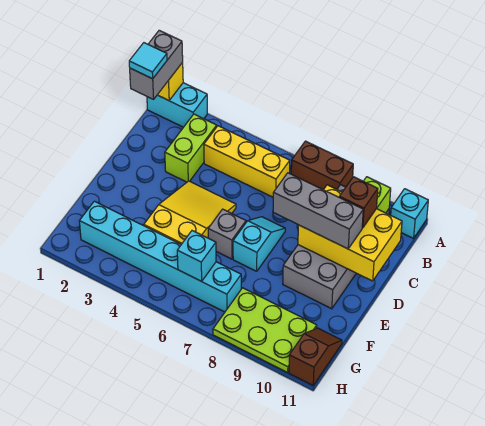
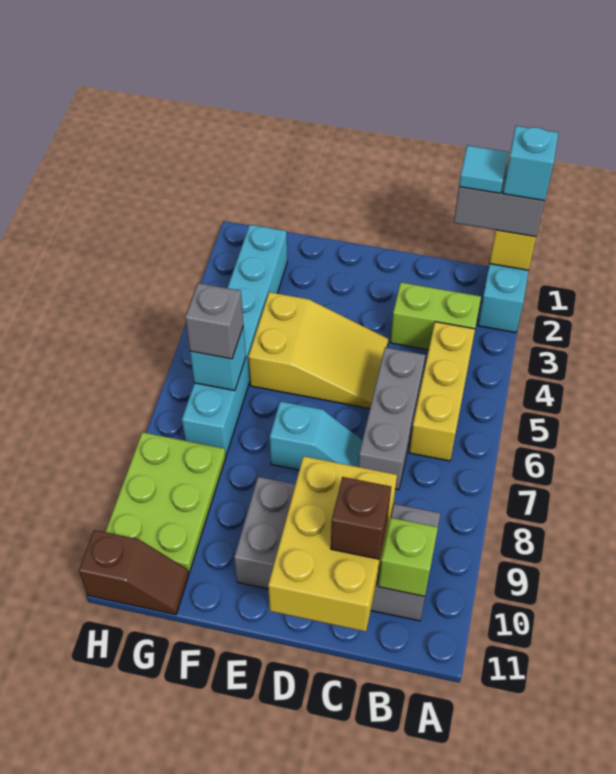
brown brick A7:A8 level 1 -> none
cyan brick A11 level 1 -> cyan brick A1 level 4
grey brick D8:D10 level 3 -> grey brick C5:C7 level 1
grey brick E6 level 1 -> grey brick G6 level 3

